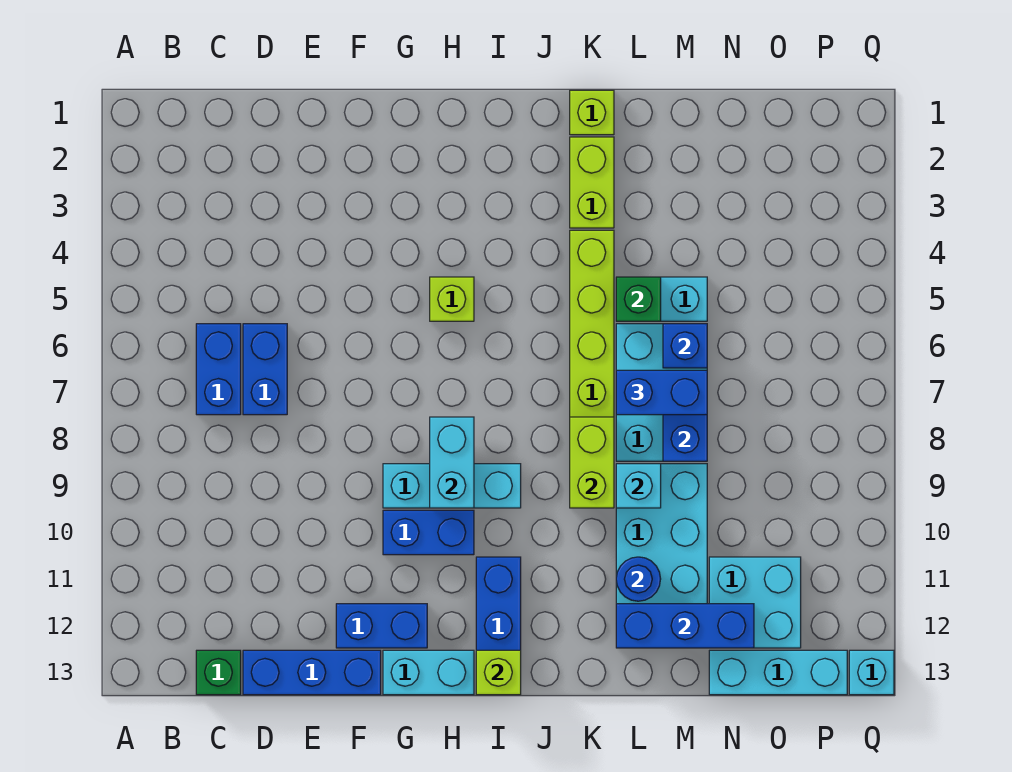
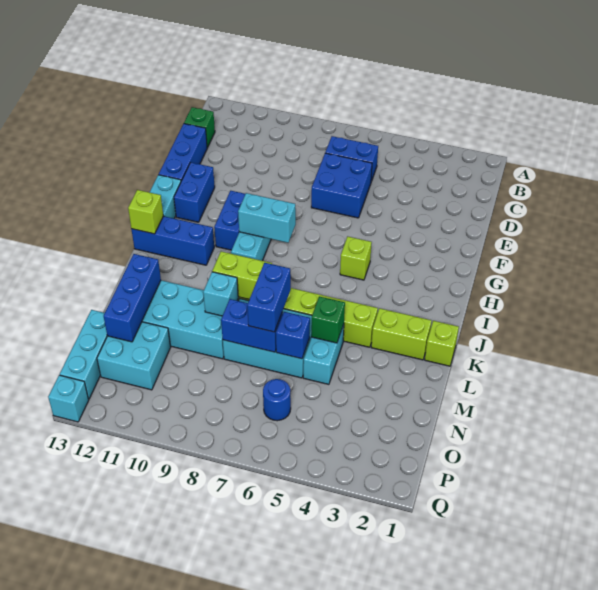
blue brick D6:D7 level 1 -> blue brick D6:E7 level 1
blue round brick L11 level 2 -> blue round brick O6 level 1

